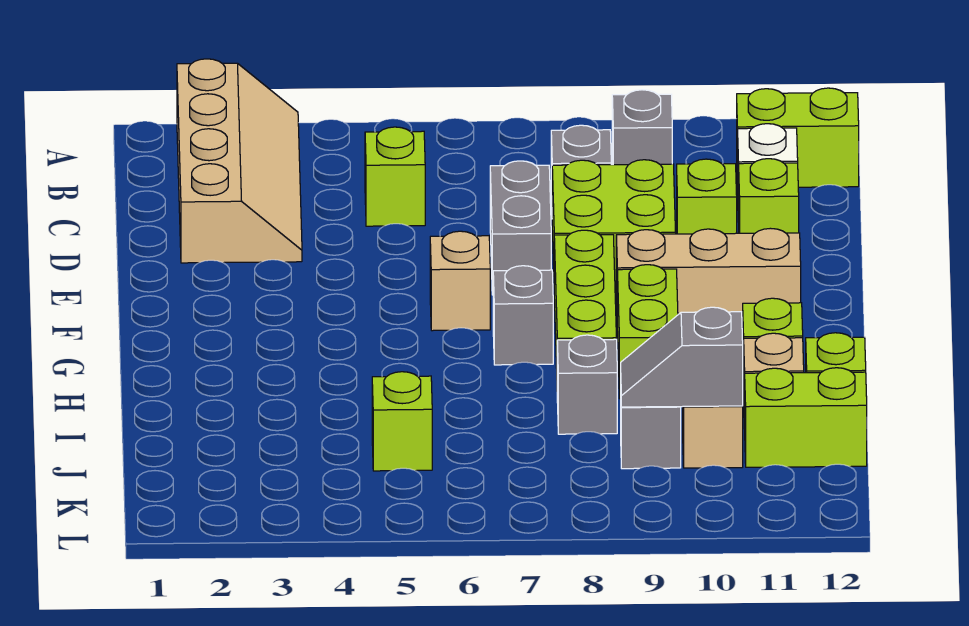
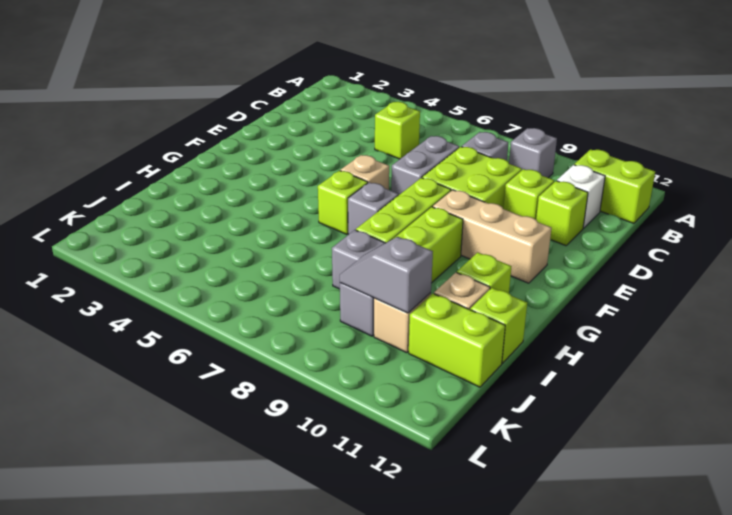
tan slope A2:D3 level 1 top 2 -> none
lime brick J5 level 1 -> lime brick G6 level 1

